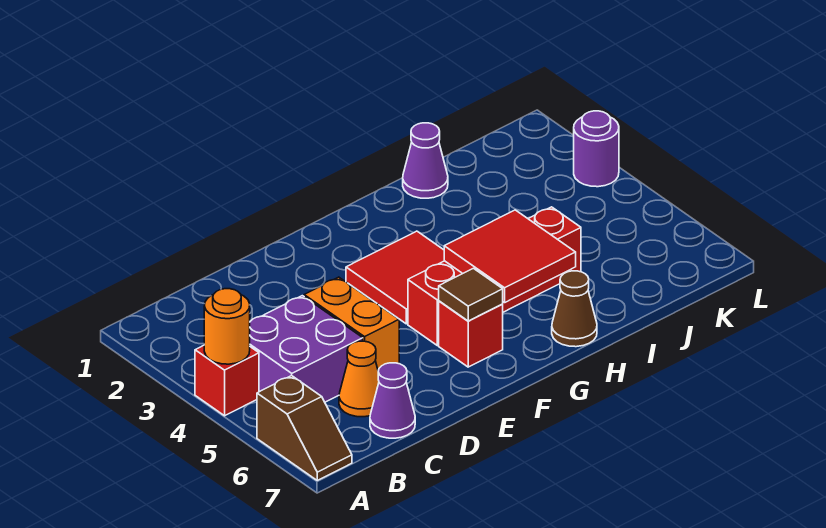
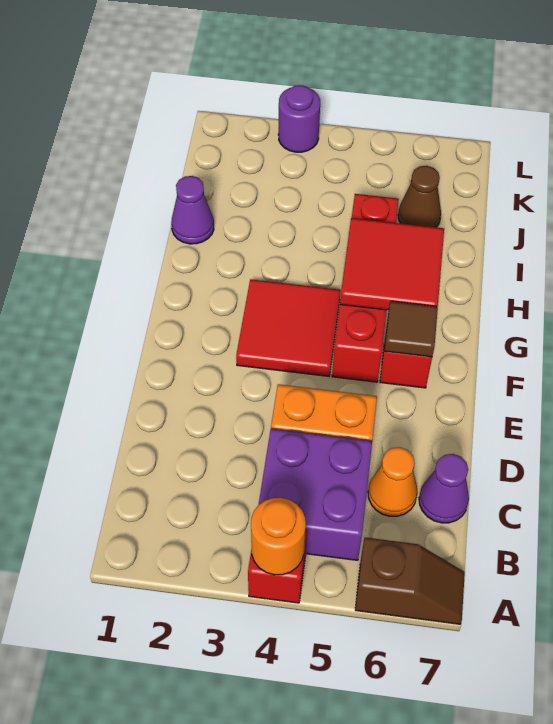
brown cone H7 level 1 -> brown cone J6 level 1

